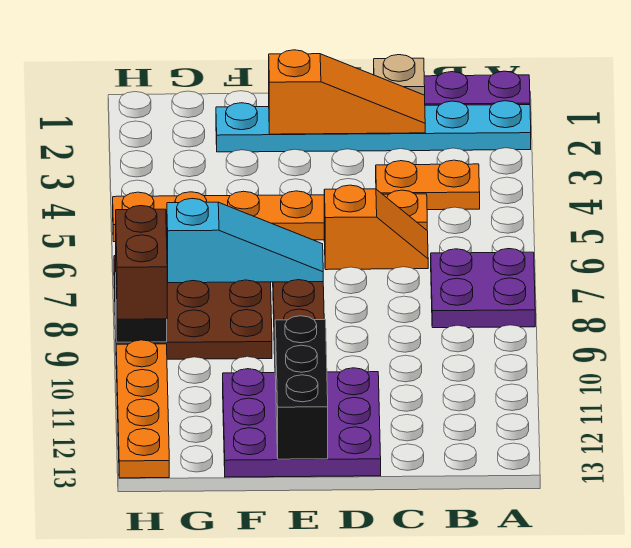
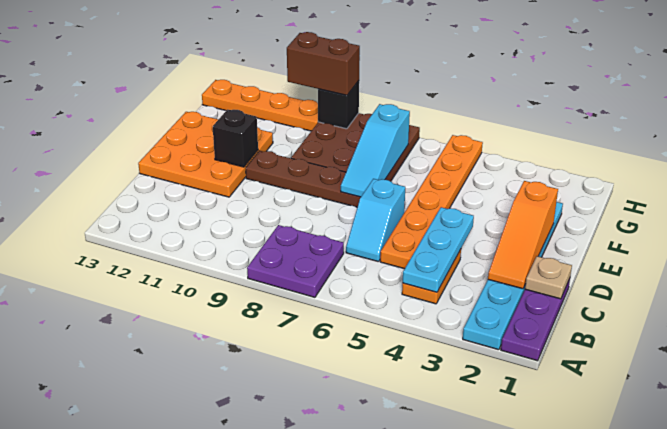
none -> cyan plate B4:D4 level 2
orange slope C6:D6 level 1 top D -> cyan slope C6:D6 level 1 top D
purple plate D11:F13 level 1 -> orange plate D11:F13 level 1
black brick E11:E13 level 2 -> black brick E11 level 2

